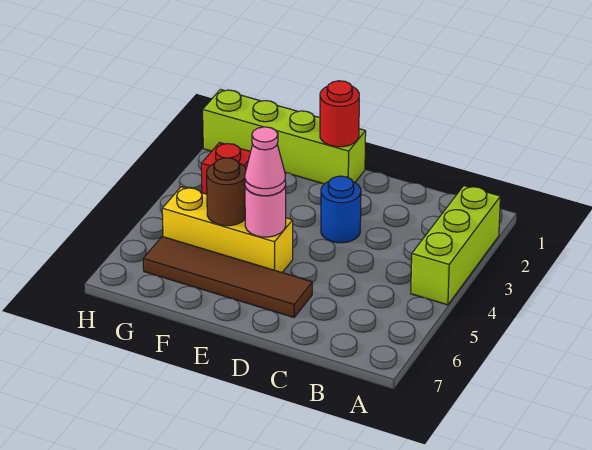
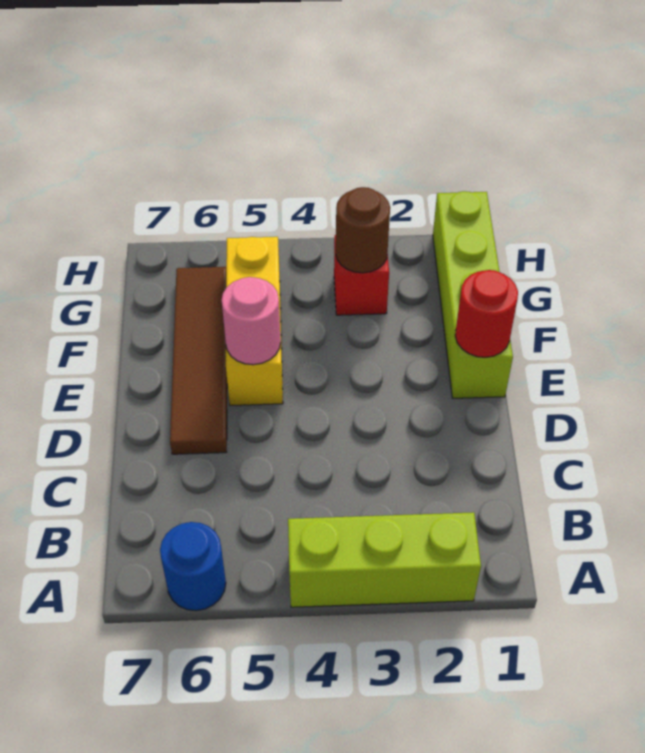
blue round brick D3 level 1 -> blue round brick A6 level 1
pink cone E5 level 3 -> none
brown round brick F5 level 2 -> brown round brick G3 level 2

